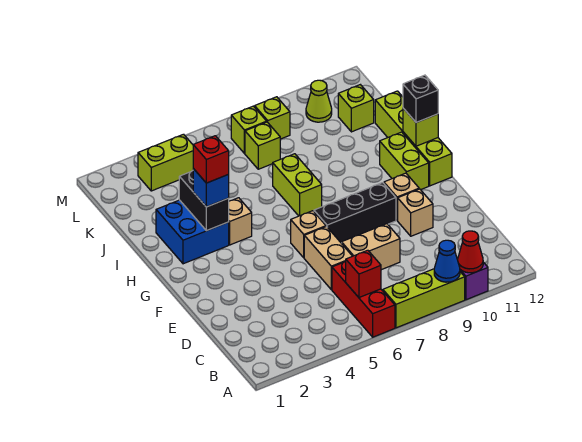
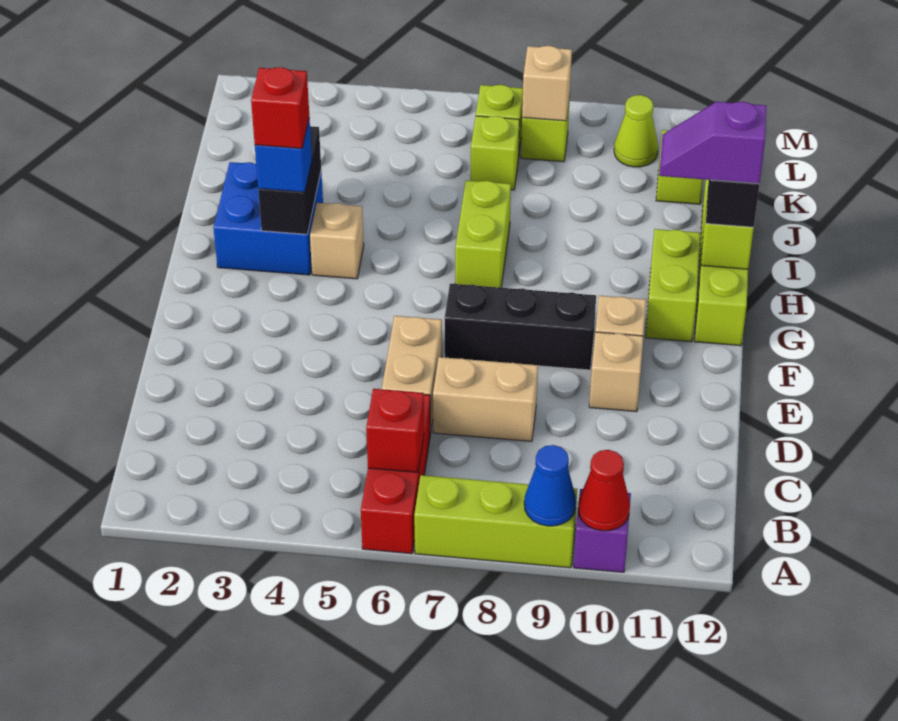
tan brick F6 level 1 -> tan brick L8 level 2
none -> purple slope H11:H12 level 4 top 12
lime brick L3:L4 level 1 -> none

